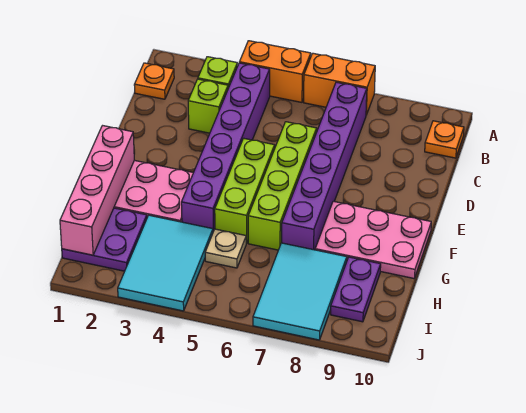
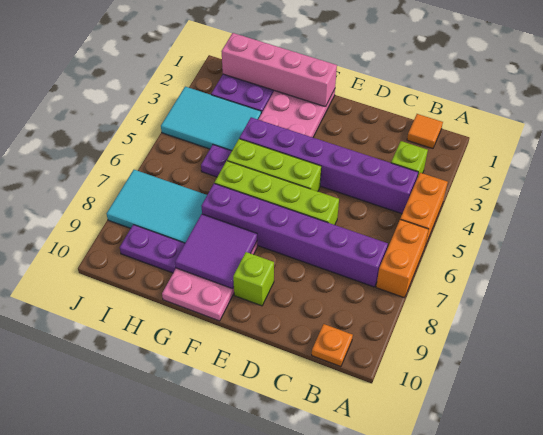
orange plate B1 level 1 -> orange tile B1 level 1
lime brick C3 level 1 -> lime brick E9 level 1
none -> purple tile F8:G9 level 2
tan plate H5 level 1 -> purple plate H5 level 1

